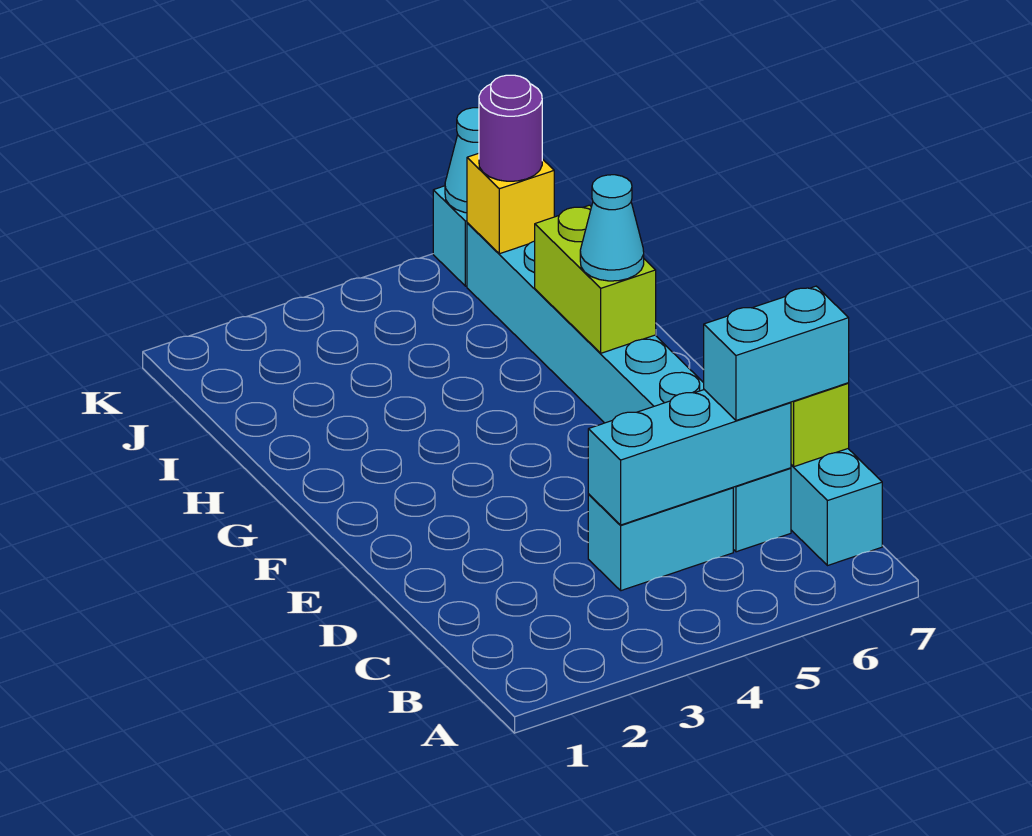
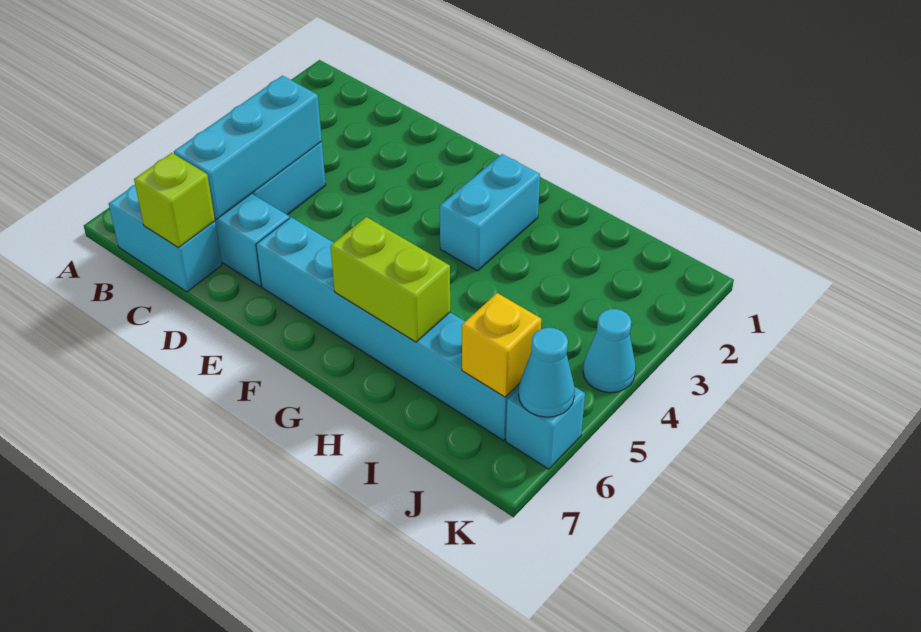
cyan brick C6:C7 level 3 -> cyan brick G2:G3 level 1
cyan cone G6 level 3 -> cyan cone K4 level 1
purple round brick J6 level 3 -> none

